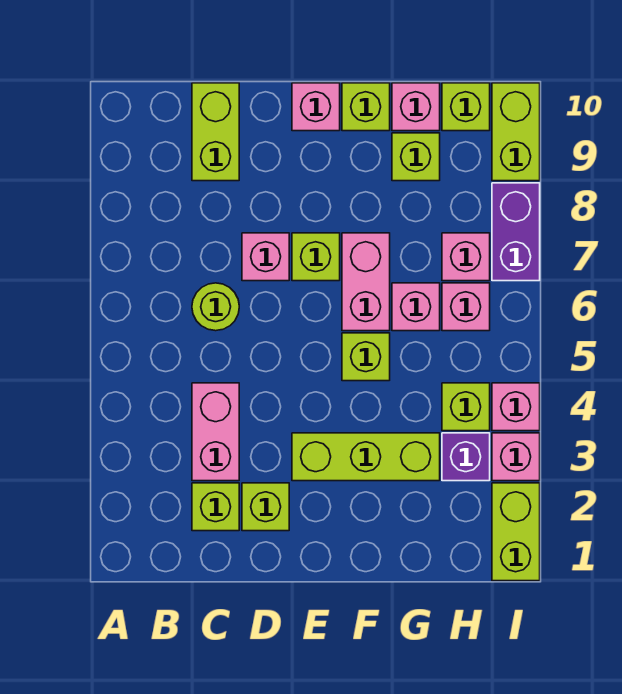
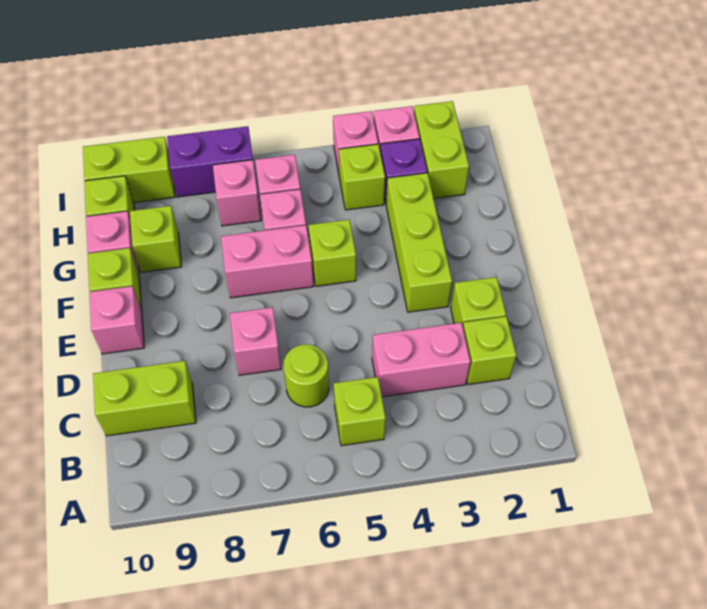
lime brick E7 level 1 -> lime brick B5 level 1
lime brick I1:I2 level 1 -> lime brick H2:I2 level 1

